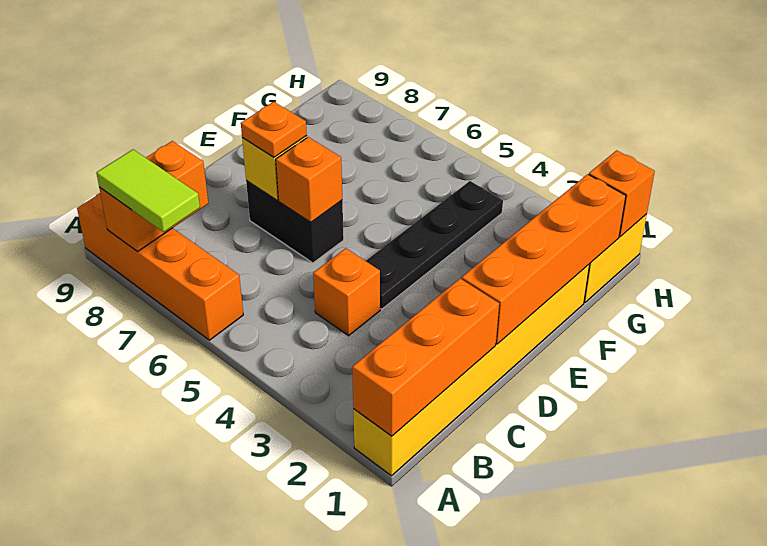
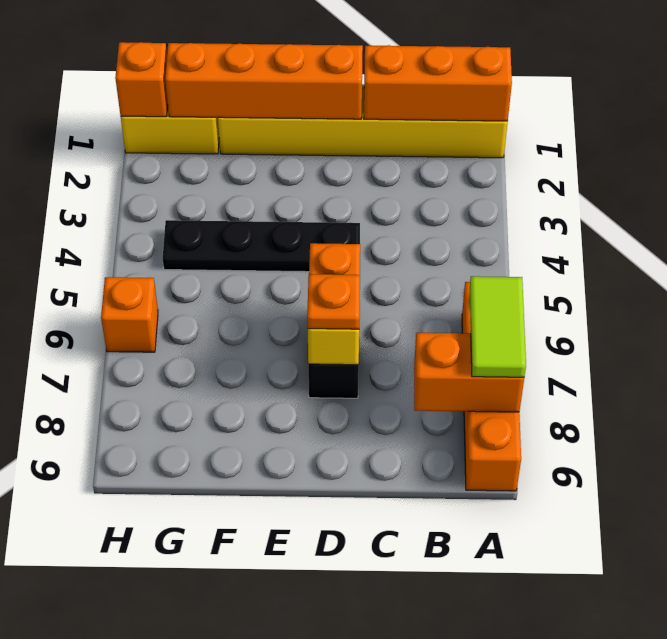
orange brick C4 level 1 -> orange brick H6 level 1

